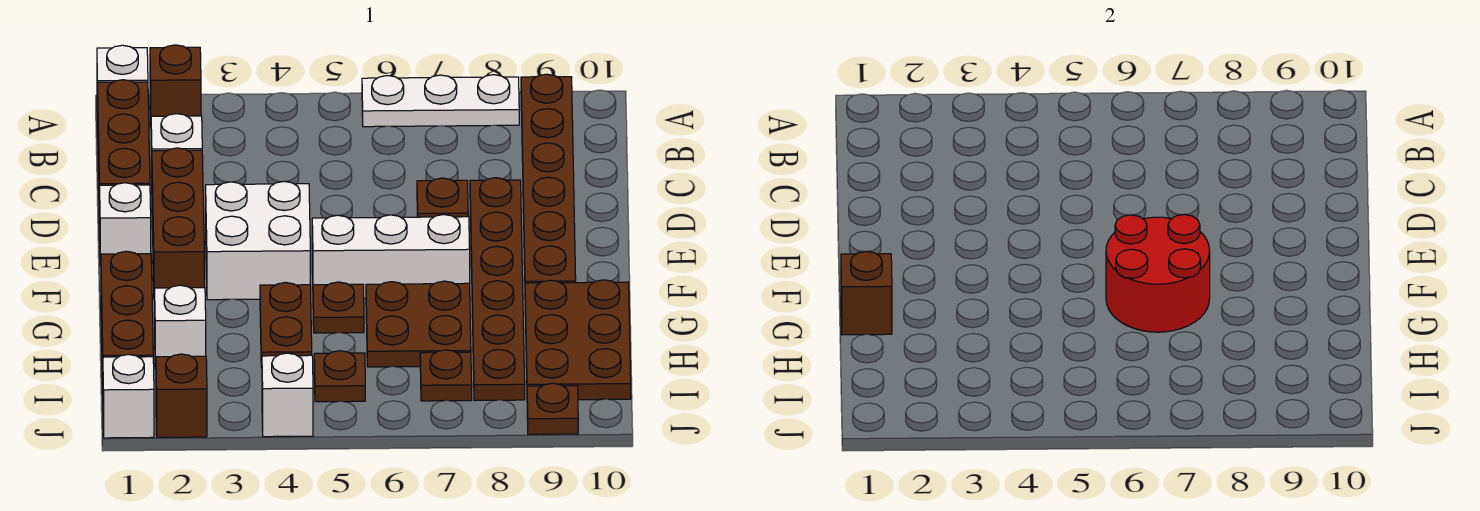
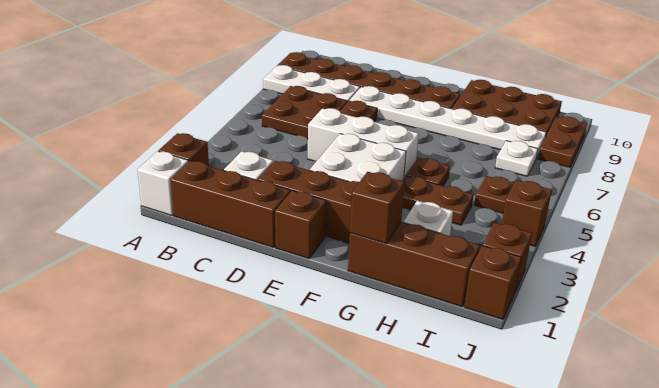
white plate A6:A8 level 1 -> white plate A8:C8 level 1
brown plate D8:I8 level 1 -> white plate D8:I8 level 1
white brick E1 level 1 -> brown brick E1 level 1
white brick F5:F7 level 1 -> white brick D5:F5 level 1
red round brick F6:G7 level 2 -> none
brown plate G6:H7 level 1 -> brown plate B6:C7 level 1
brown plate I7 level 1 -> white plate I7 level 1
white brick J1 level 1 -> brown brick J1 level 1
white brick J4 level 1 -> brown brick J4 level 1
brown plate J9 level 1 -> brown plate J8:J9 level 1

